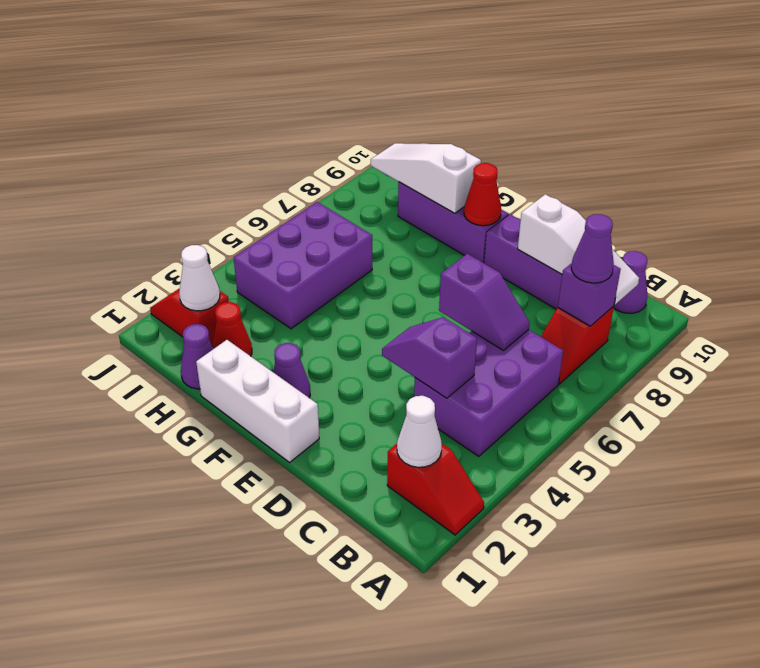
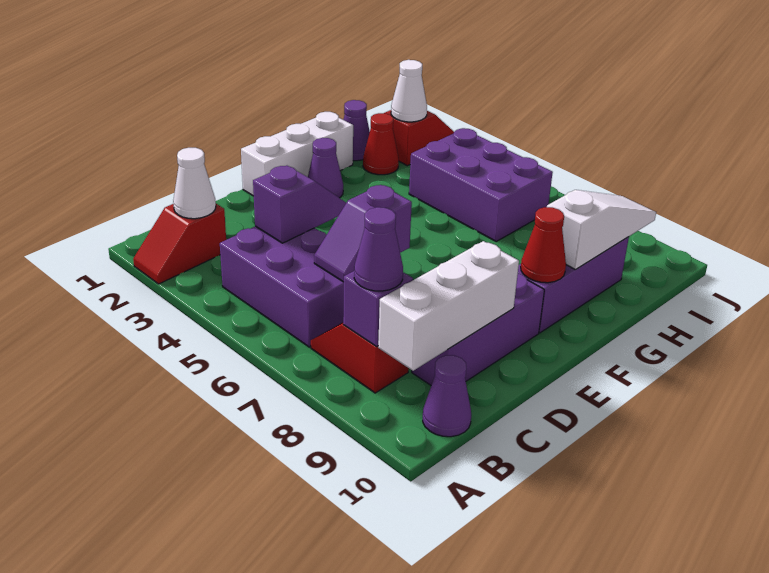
white slope B9:D9 level 2 top D -> white brick B9:D9 level 2

